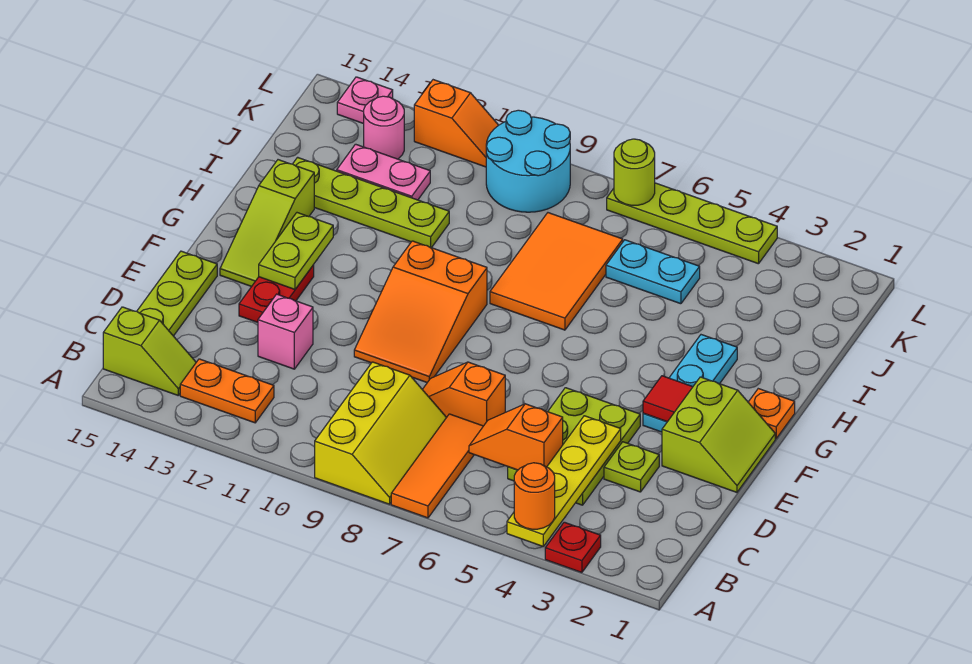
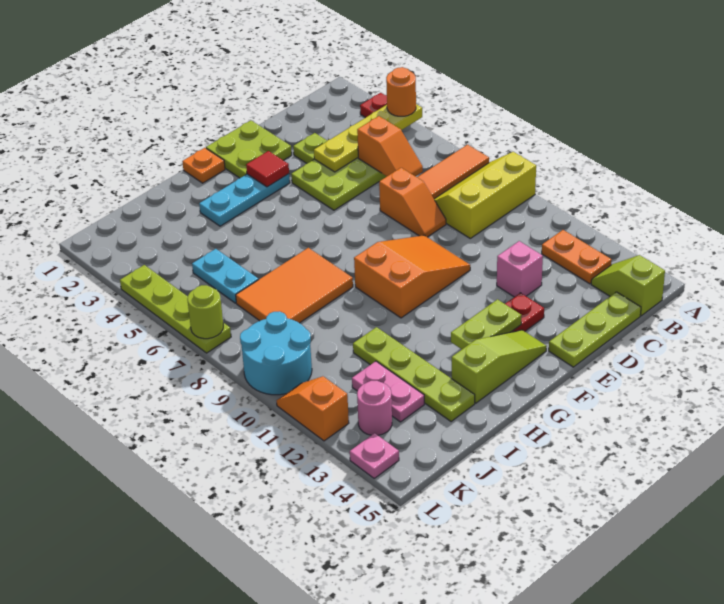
lime slope E1:F2 level 1 top 2 -> lime plate E1:F2 level 1

